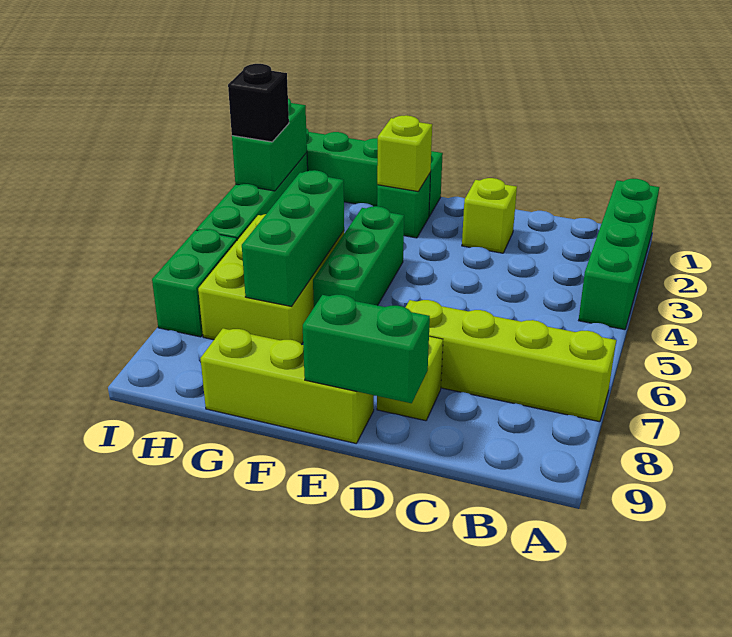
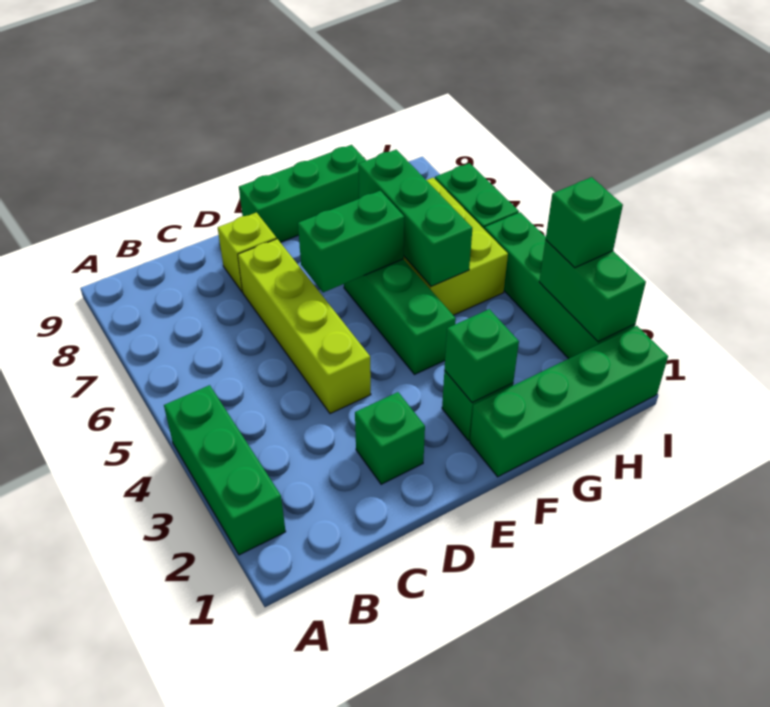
green brick A1:A4 level 1 -> green brick A2:A4 level 1
lime brick A7:D7 level 1 -> lime brick D4:D7 level 1
lime brick D2 level 1 -> green brick D2 level 1
green brick D9:E9 level 2 -> green brick E6:F6 level 2
lime brick E9:G9 level 1 -> green brick E9:G9 level 1
lime brick F2 level 2 -> green brick F2 level 2
black brick I3 level 3 -> green brick I3 level 3

